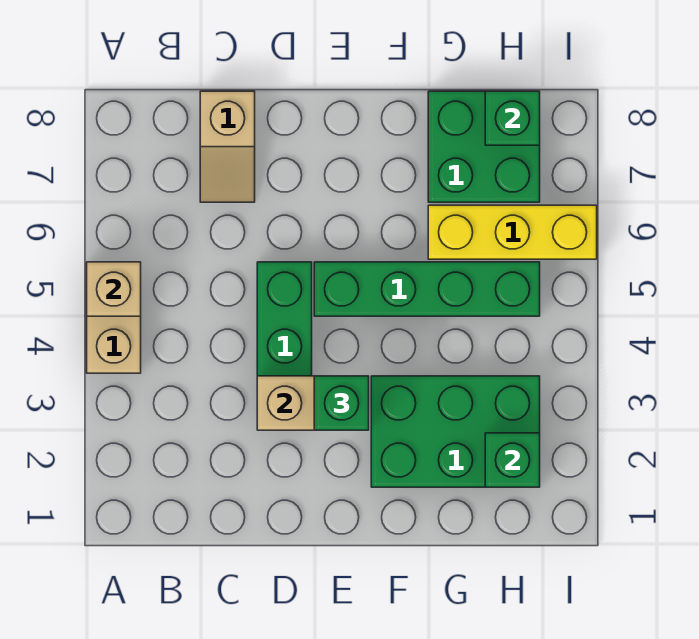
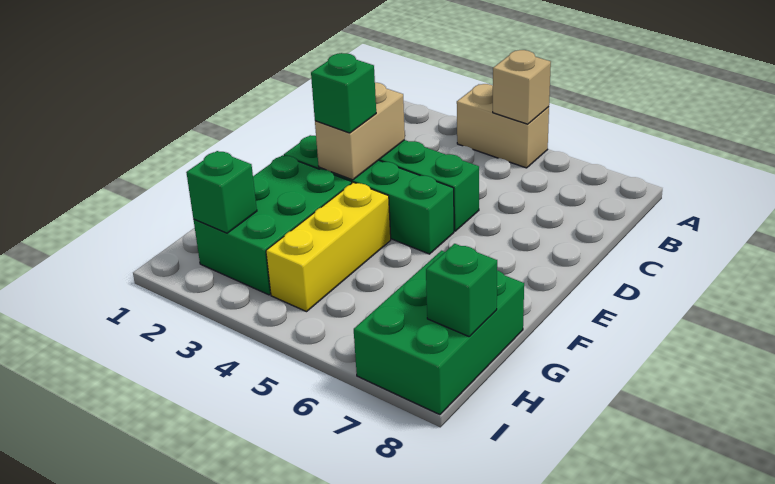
tan slope C7:C8 level 1 top 8 -> none
green brick E5:H5 level 1 -> green brick E2:E5 level 1
yellow brick G6:I6 level 1 -> yellow brick F4:H4 level 1
green brick G7:H8 level 1 -> green brick G7:I8 level 1

